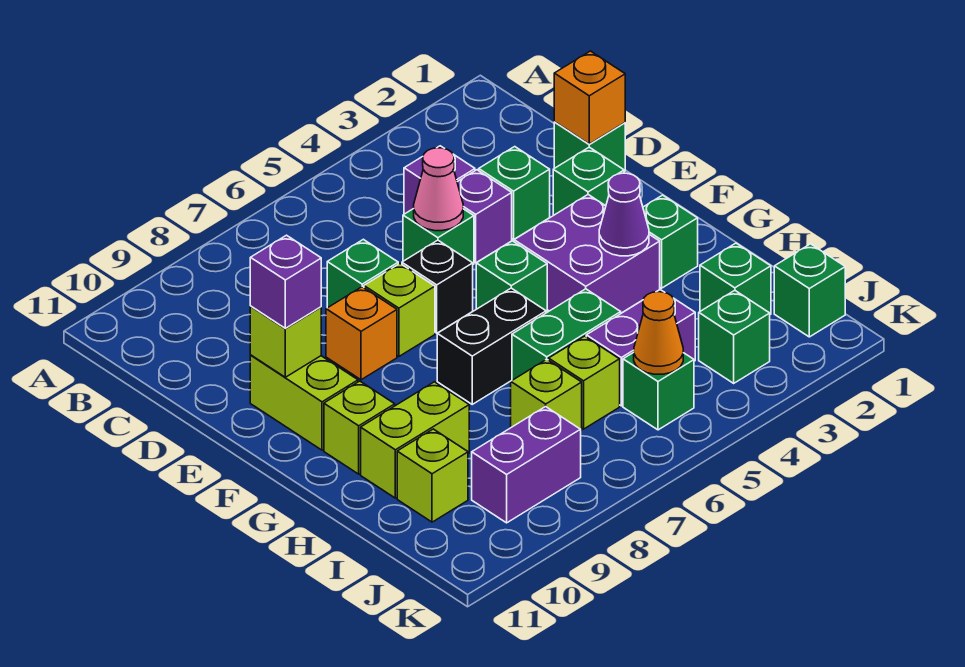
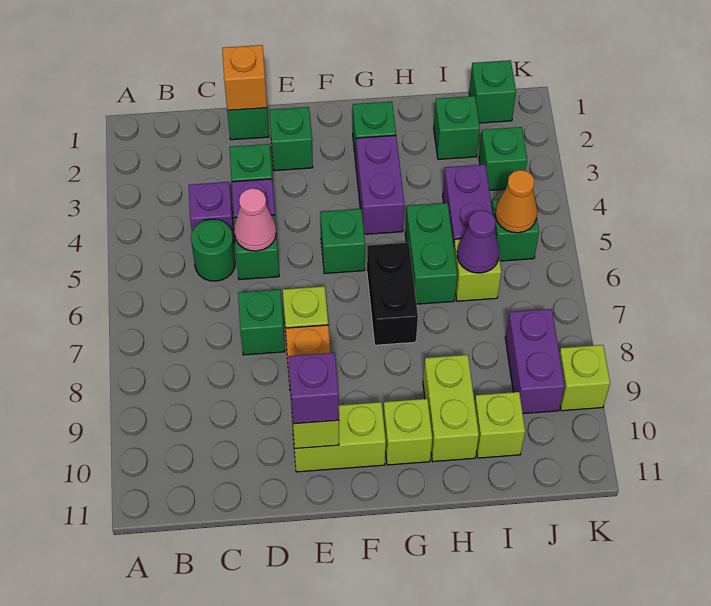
none -> green round brick C5 level 1
black brick E6 level 1 -> none
purple brick F3:G4 level 1 -> purple brick G3:G4 level 1
purple cone G3 level 2 -> purple cone I6 level 2
lime brick I7 level 1 -> lime brick K9 level 1

